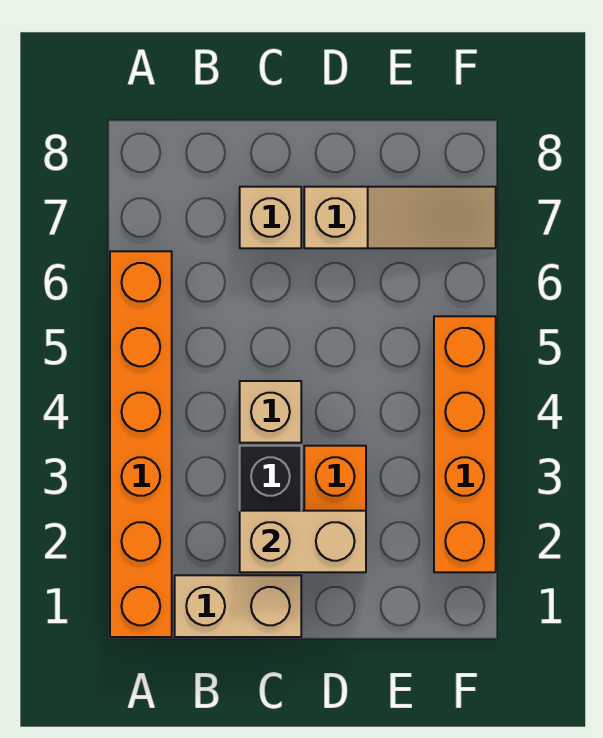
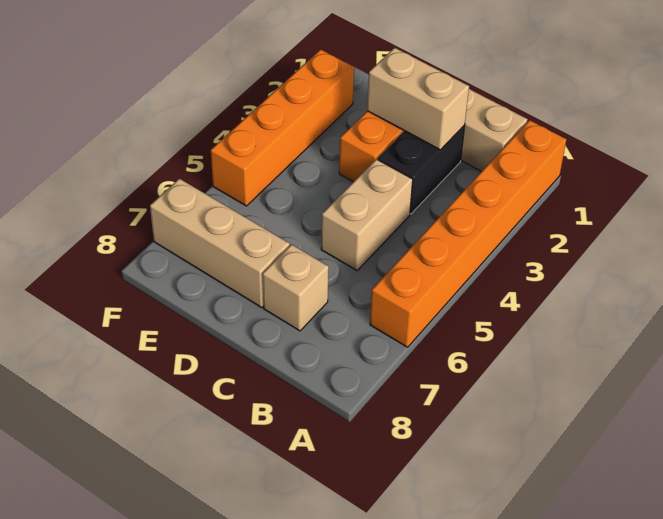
tan brick C4 level 1 -> tan brick C4:C5 level 1
tan slope D7:F7 level 1 top D -> tan brick D7:F7 level 1

